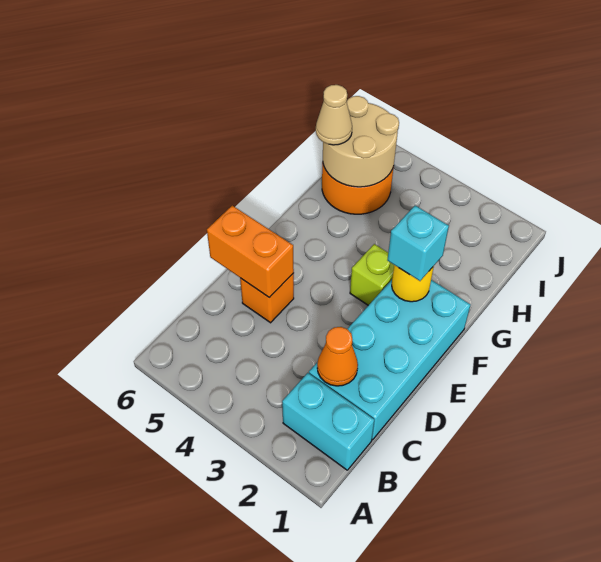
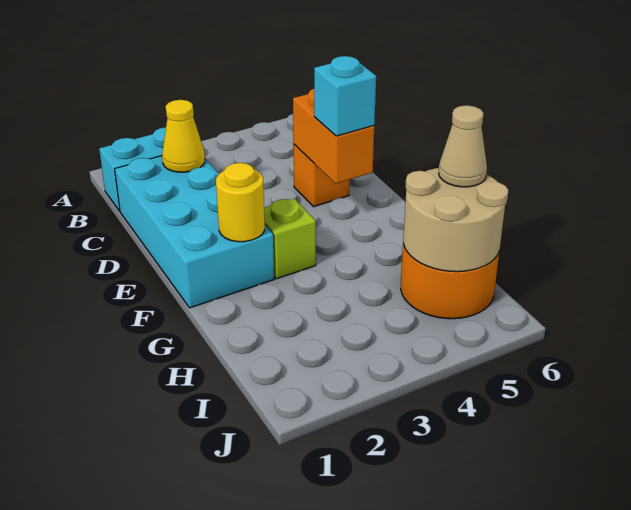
orange cone C2 level 2 -> yellow cone C2 level 2
orange brick D5:D6 level 2 -> orange brick D5:E5 level 2
cyan brick F2 level 3 -> cyan brick E5 level 3

